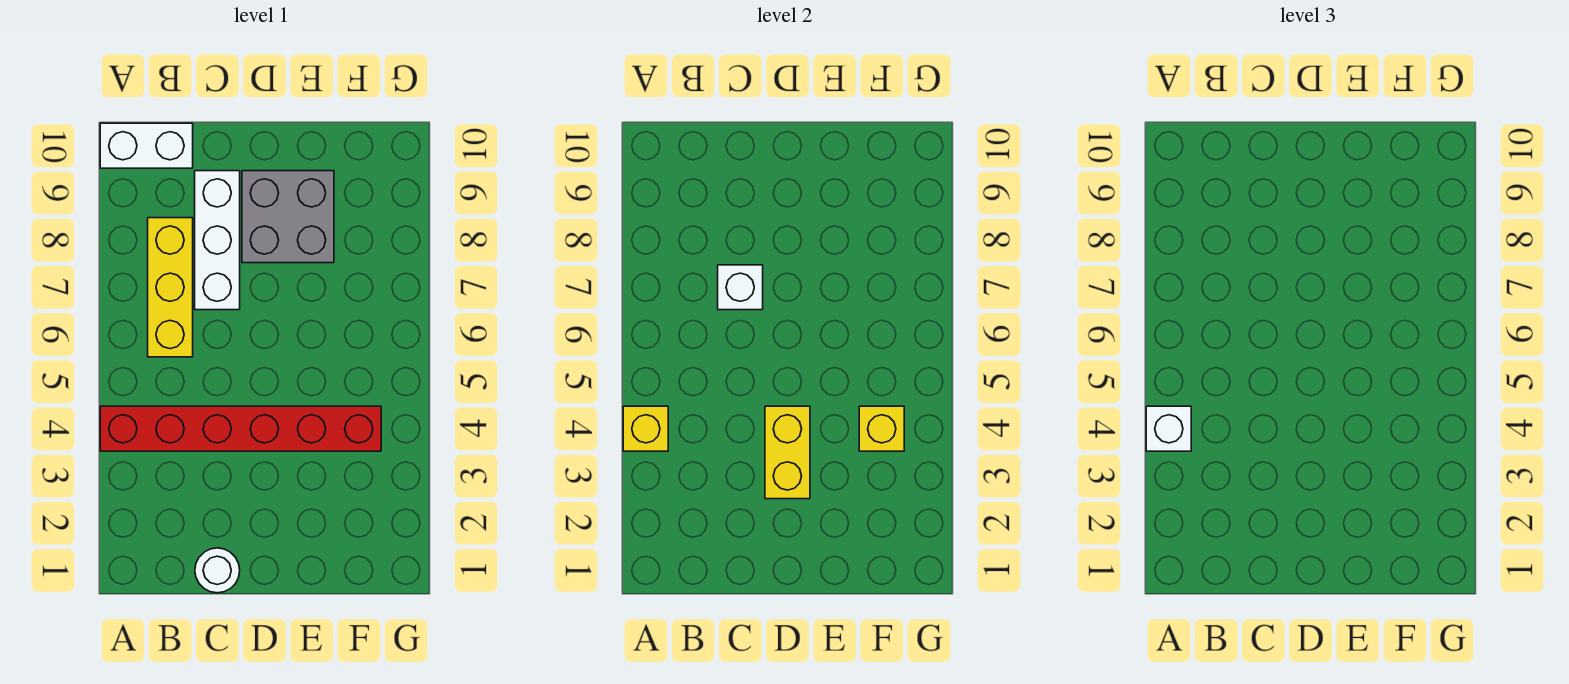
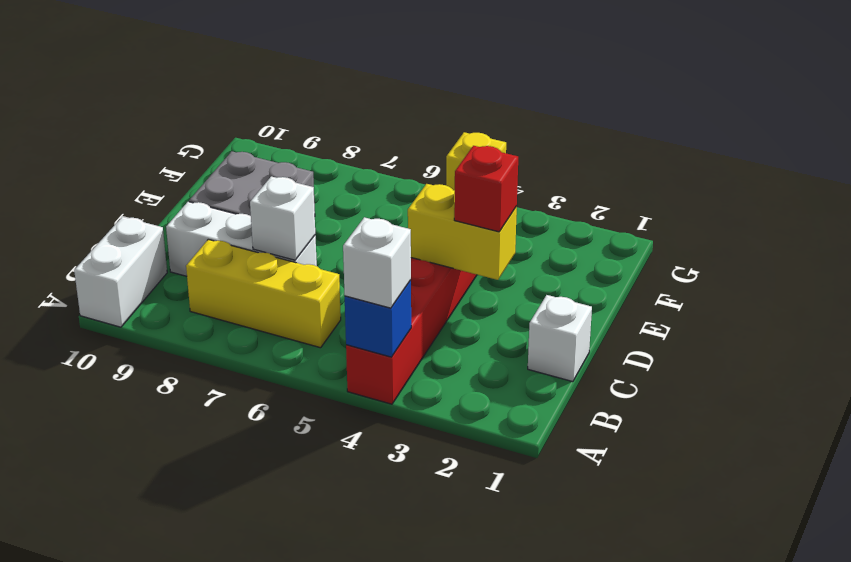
yellow brick A4 level 2 -> blue brick A4 level 2
white round brick C1 level 1 -> white brick C1 level 1
none -> red brick D3 level 3

